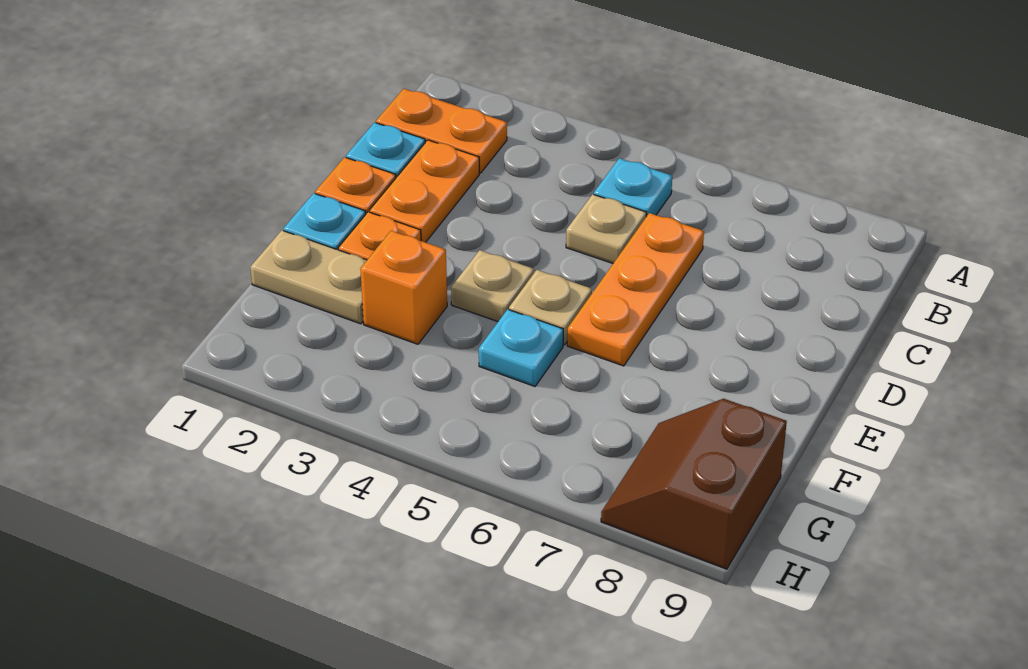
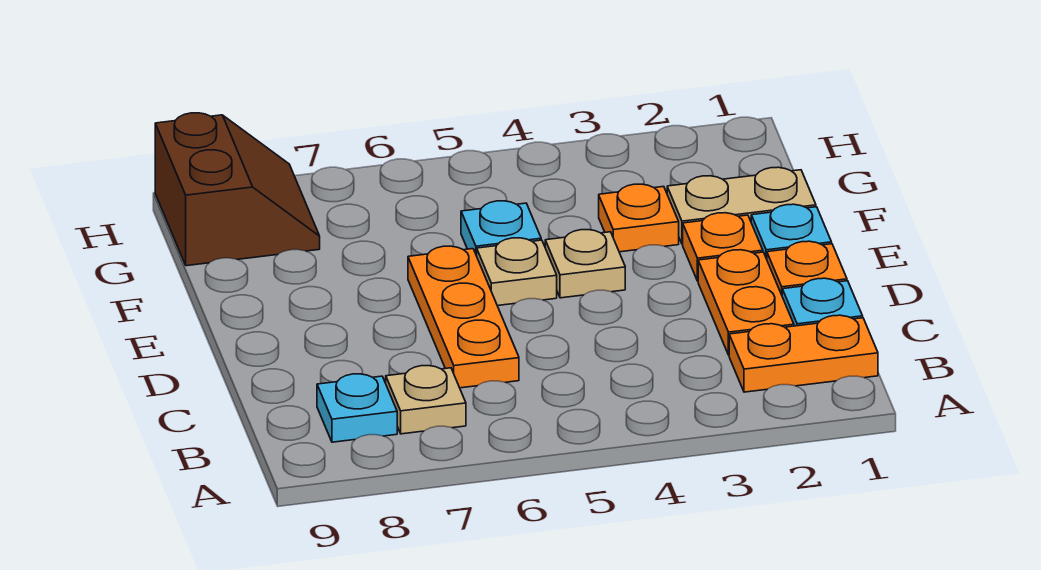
cyan plate B5 level 1 -> cyan plate B8 level 1
tan plate C5 level 1 -> tan plate B7 level 1
orange brick F3 level 1 -> orange plate F3 level 1

